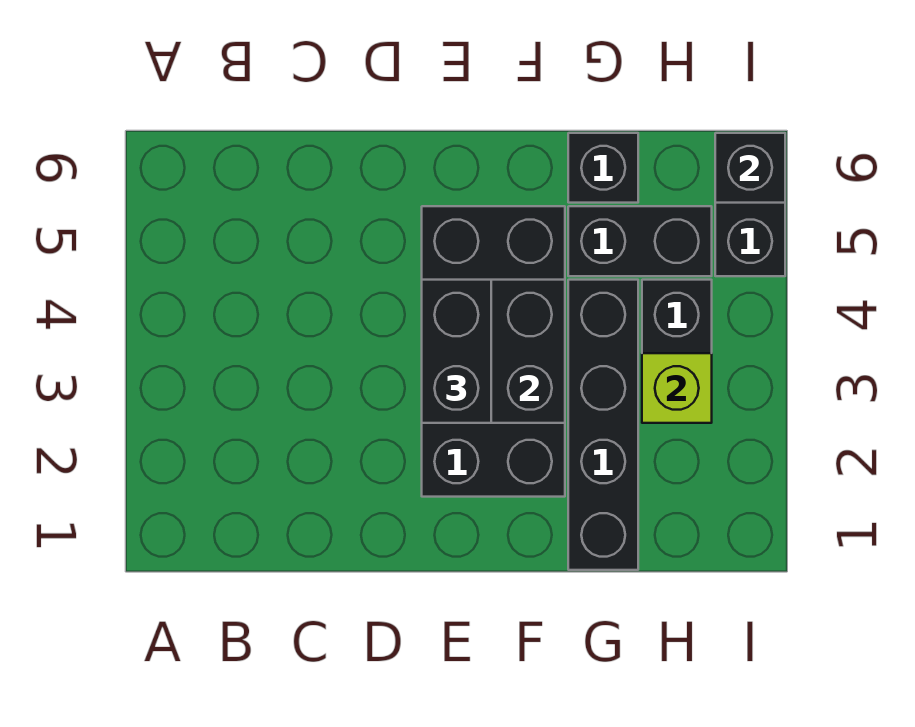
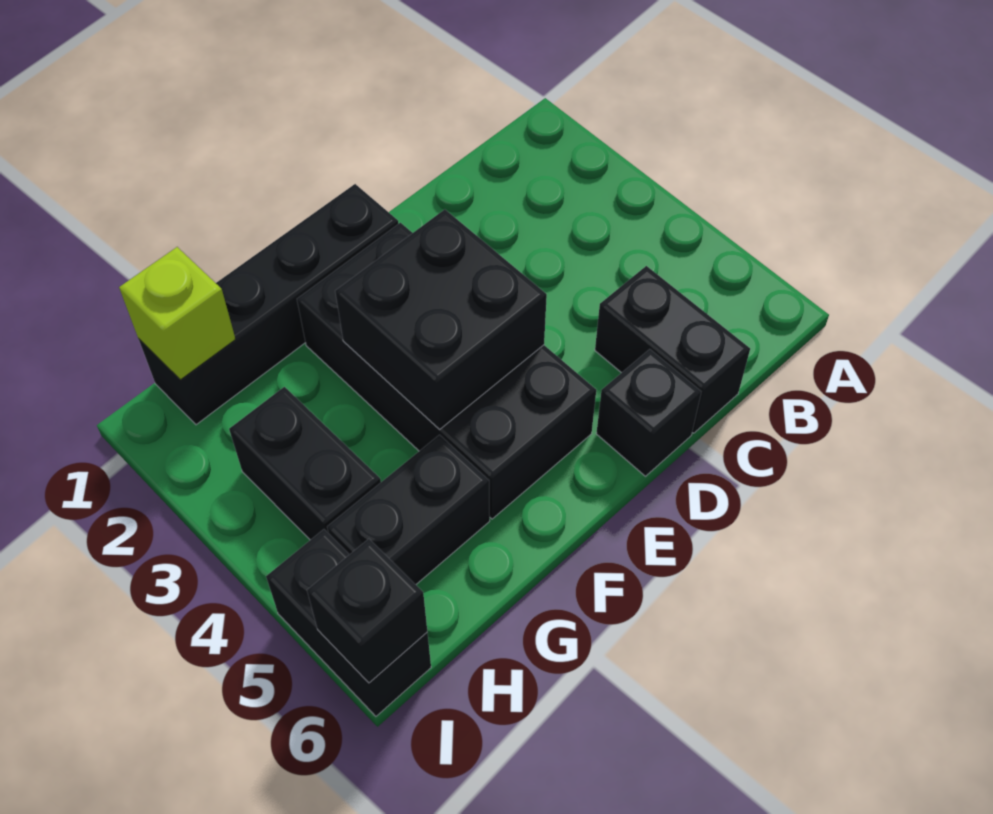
black brick E3:E4 level 3 -> black brick C5:C6 level 1
black brick G1:G4 level 1 -> black brick E1:H1 level 1
black brick G6 level 1 -> black brick D6 level 1
lime brick H3 level 2 -> lime brick H1 level 2

